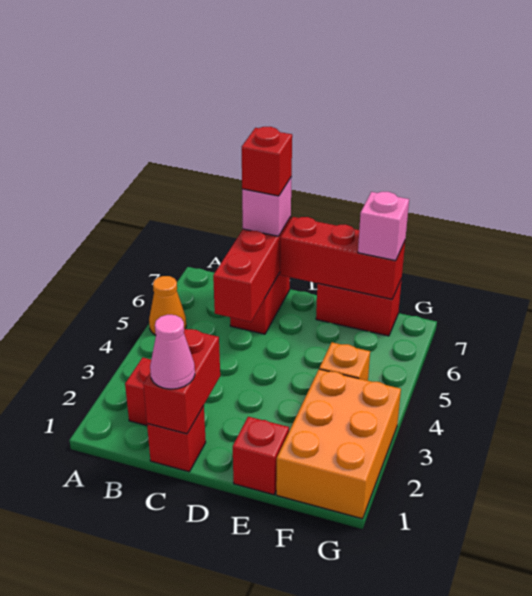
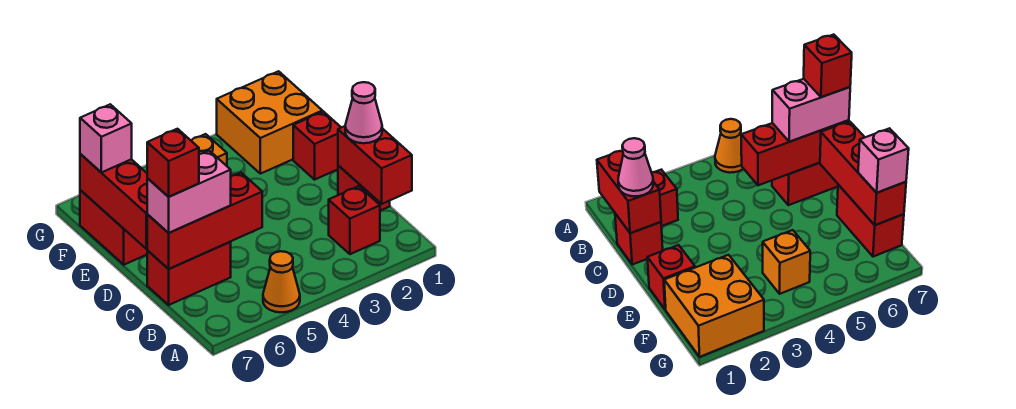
red brick C1:C2 level 2 -> red brick B1:C1 level 2
pink brick C7 level 3 -> pink brick C6:C7 level 3
orange brick F1:G3 level 1 -> orange brick F1:G2 level 1

